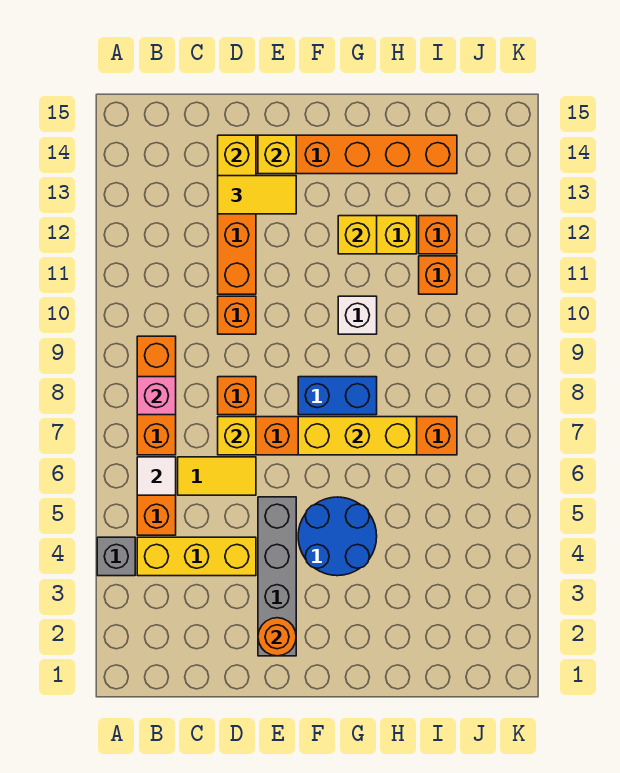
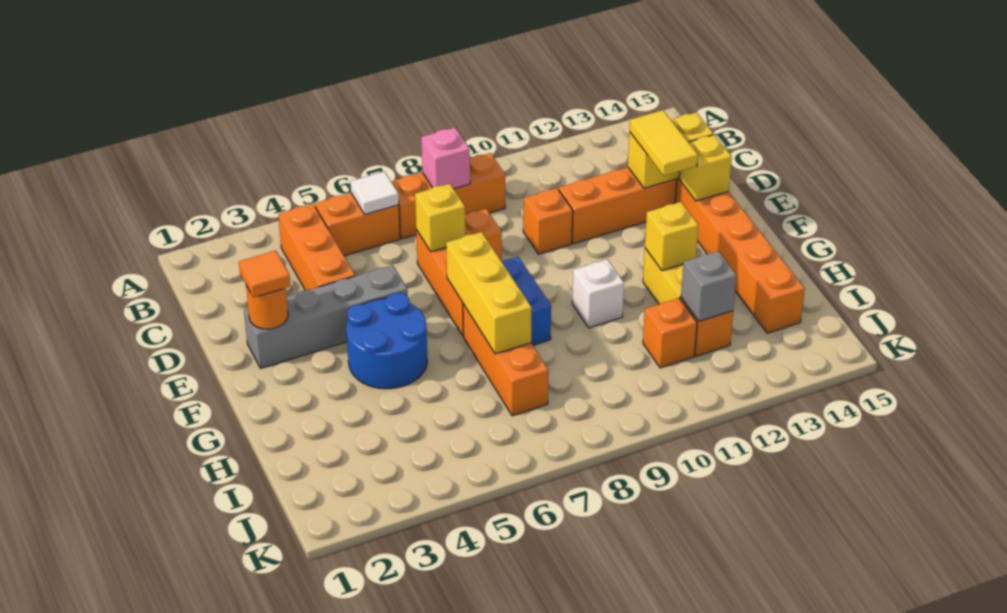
grey brick A4 level 1 -> grey brick I12 level 2
yellow brick B4:D4 level 1 -> orange brick B4:D4 level 1
yellow tile C6:D6 level 1 -> none
none -> orange tile E2 level 3

